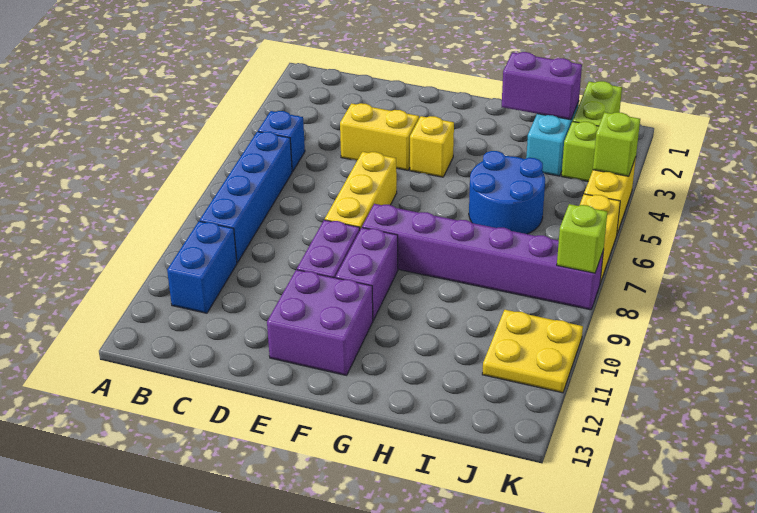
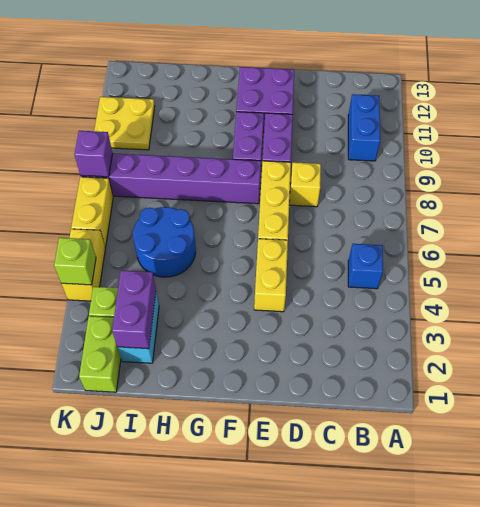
blue brick B6:B9 level 1 -> none
yellow brick D4:E4 level 1 -> yellow brick E4:E5 level 1
yellow brick F4 level 1 -> yellow brick D8 level 1
purple brick H2:I2 level 2 -> purple brick I2:I3 level 2
lime brick K8 level 2 -> purple brick K8 level 2

